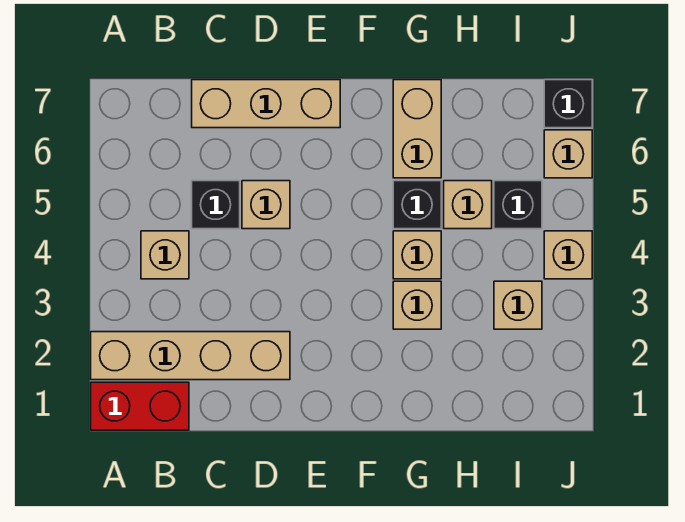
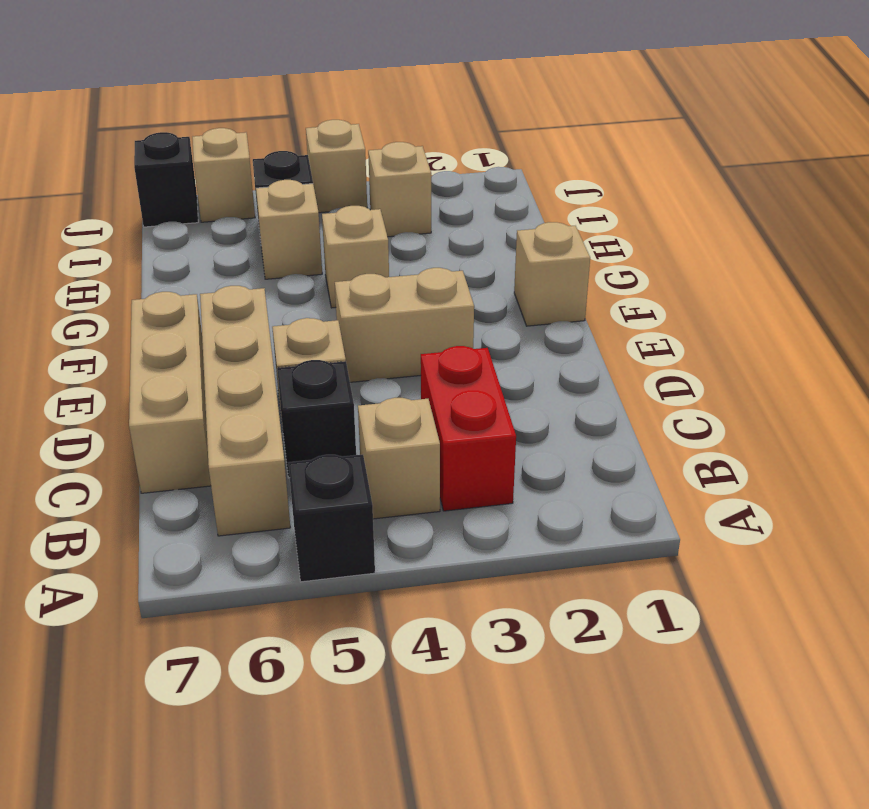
red brick A1:B1 level 1 -> red brick B3:C3 level 1
tan brick A2:D2 level 1 -> tan brick B6:E6 level 1
tan brick G3 level 1 -> tan brick F1 level 1
black brick G5 level 1 -> black brick A5 level 1
tan brick G6:G7 level 1 -> tan brick E3:E4 level 1

